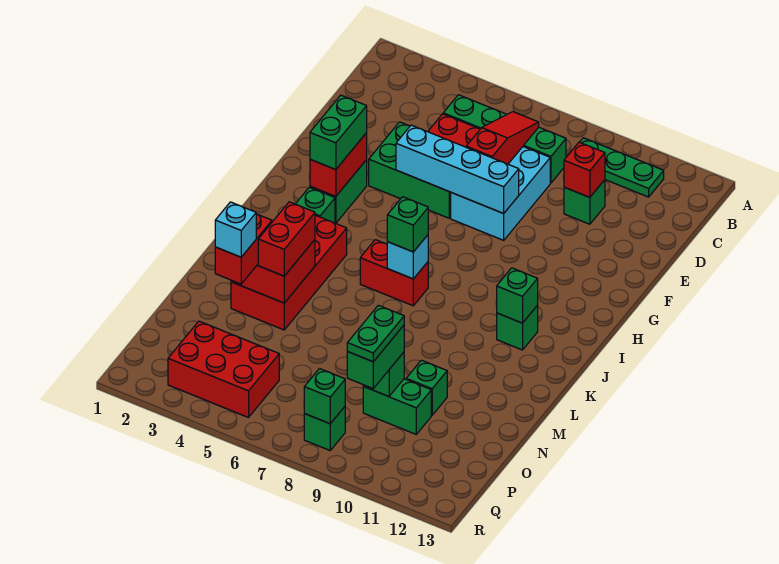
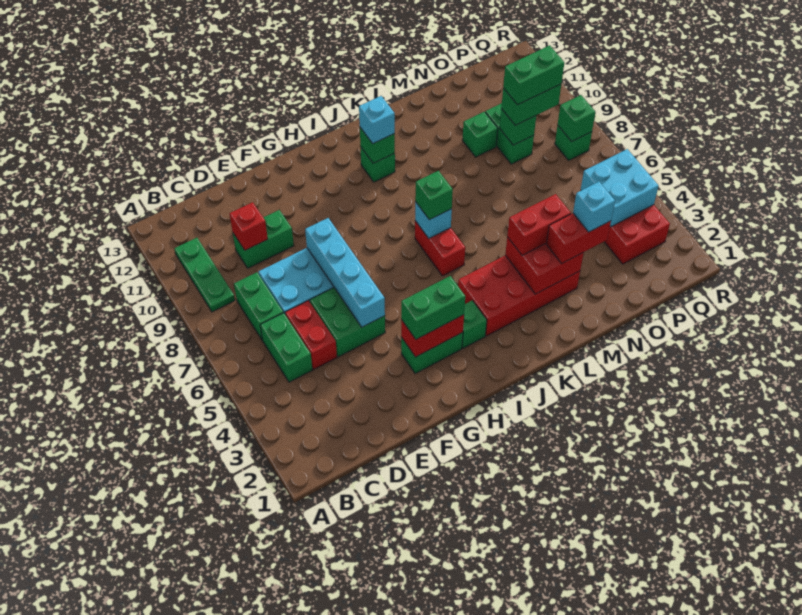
red slope C7:E7 level 2 top E -> none
green brick D10 level 1 -> green brick D10:E10 level 1
green brick E4:F6 level 1 -> green brick E5:F6 level 1
none -> cyan brick J11 level 3
green plate O9:P9 level 4 -> green brick O9:P9 level 4
none -> cyan brick P4:Q5 level 2

